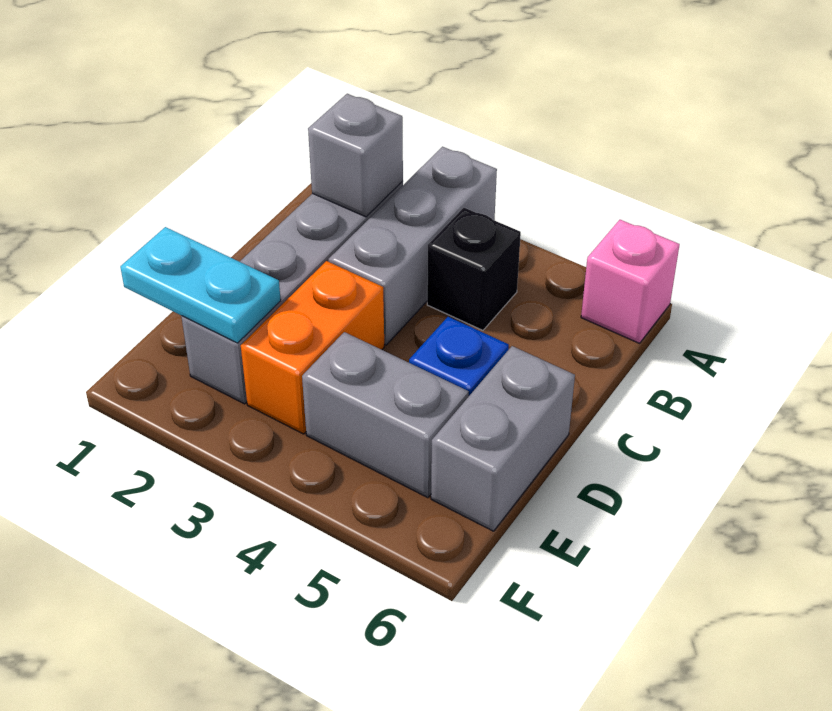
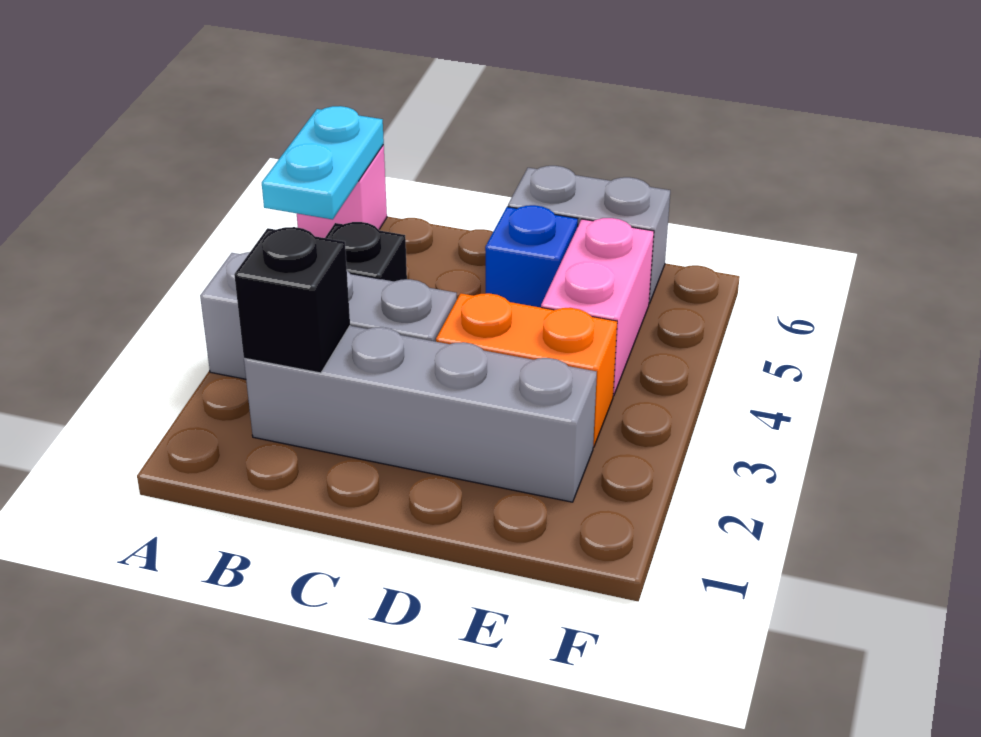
grey brick B2 level 2 -> black brick B2 level 2
cyan plate E1:E2 level 2 -> cyan plate A5:A6 level 2
grey brick E4:E5 level 1 -> pink brick E4:E5 level 1

